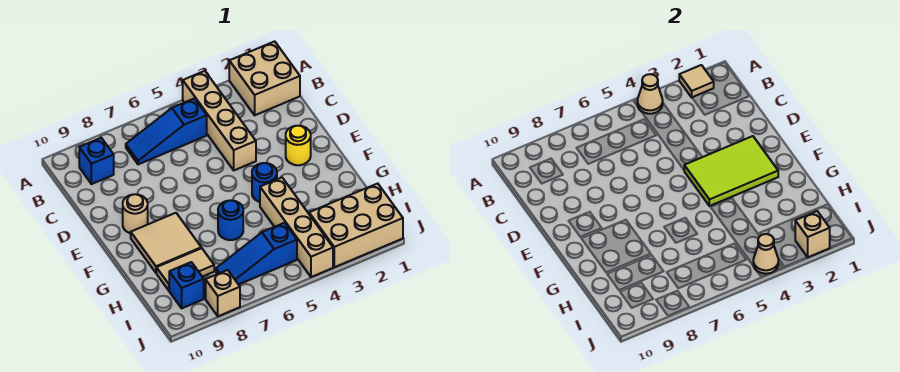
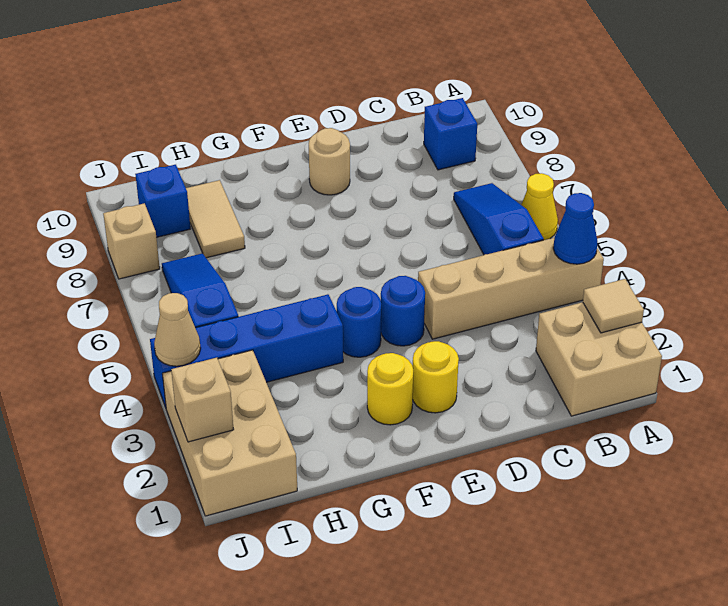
tan cone A4 level 2 -> blue cone A4 level 2
none -> yellow cone A6 level 1
lime tile E2:F4 level 2 -> none
none -> yellow round brick F2 level 1
tan tile F8:G9 level 1 -> none
tan brick G4:J4 level 1 -> blue brick G4:J4 level 1
blue round brick G6 level 1 -> blue round brick E4 level 1

